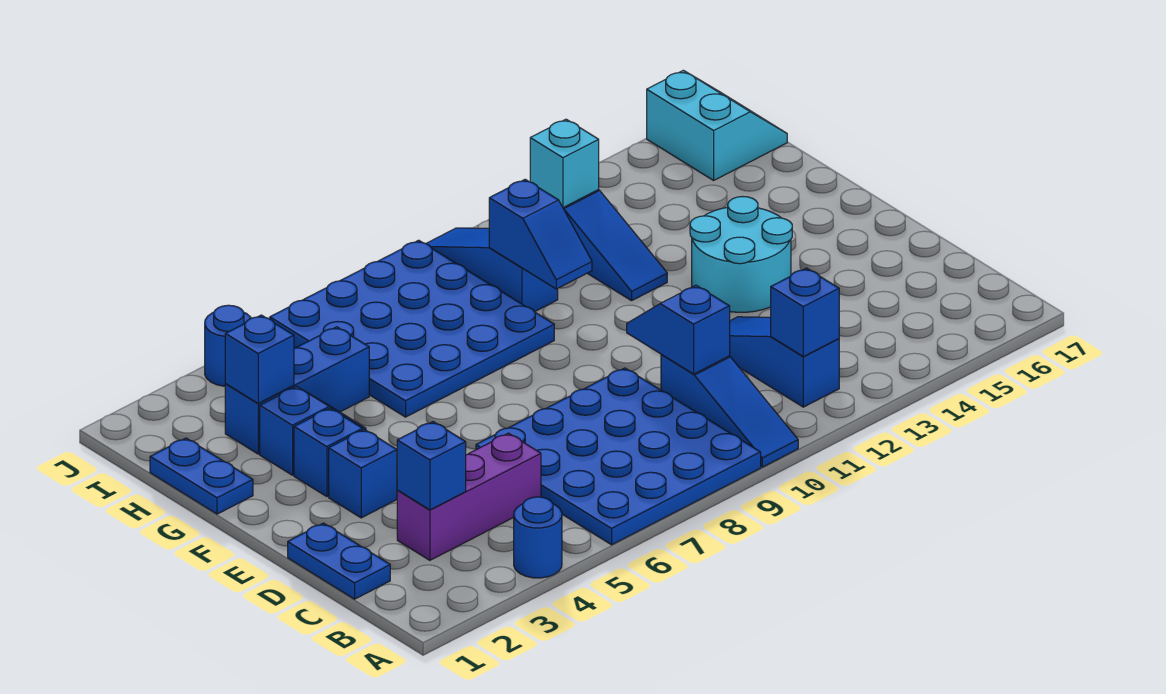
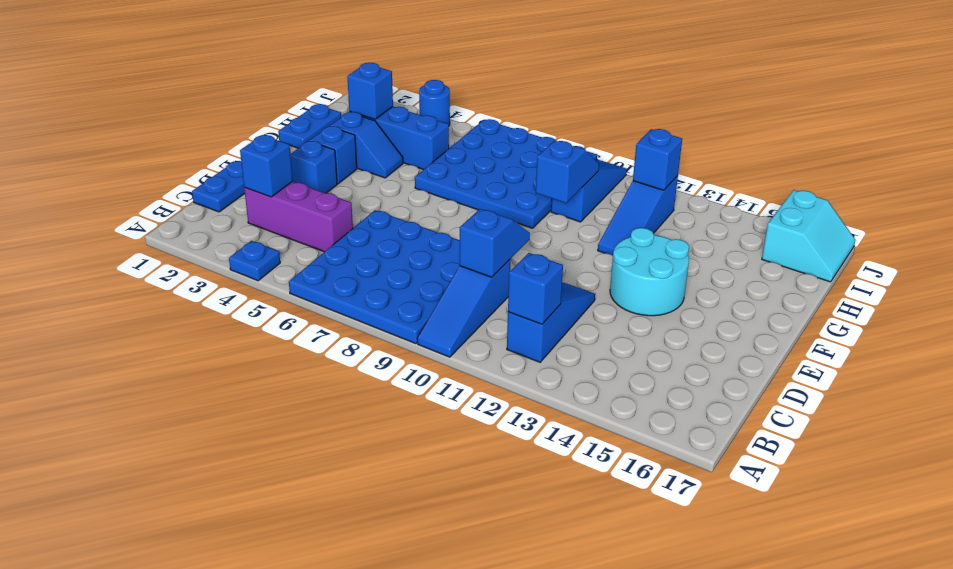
blue round brick A4 level 1 -> blue plate A4 level 1
blue slope G10:H10 level 2 top H -> blue slope G10:H10 level 2 top G
cyan brick I12 level 2 -> blue brick I12 level 2

